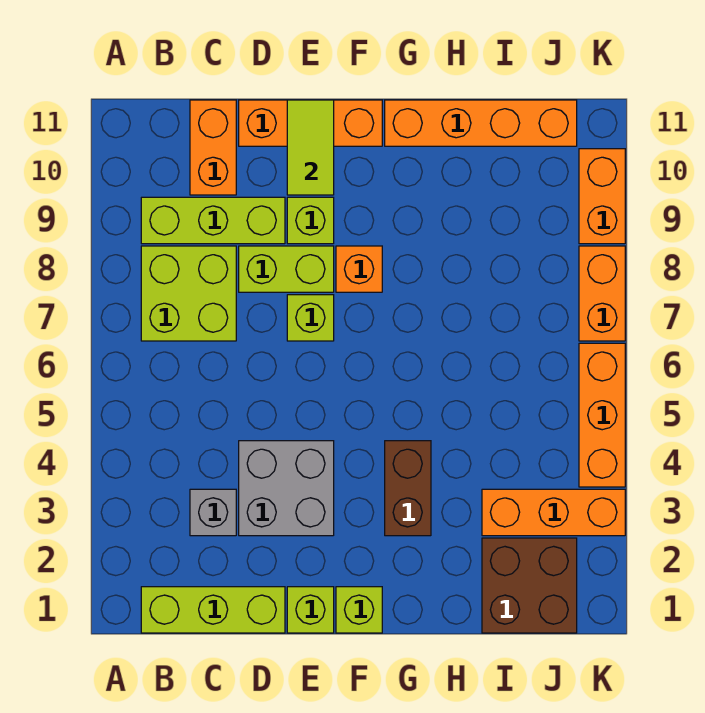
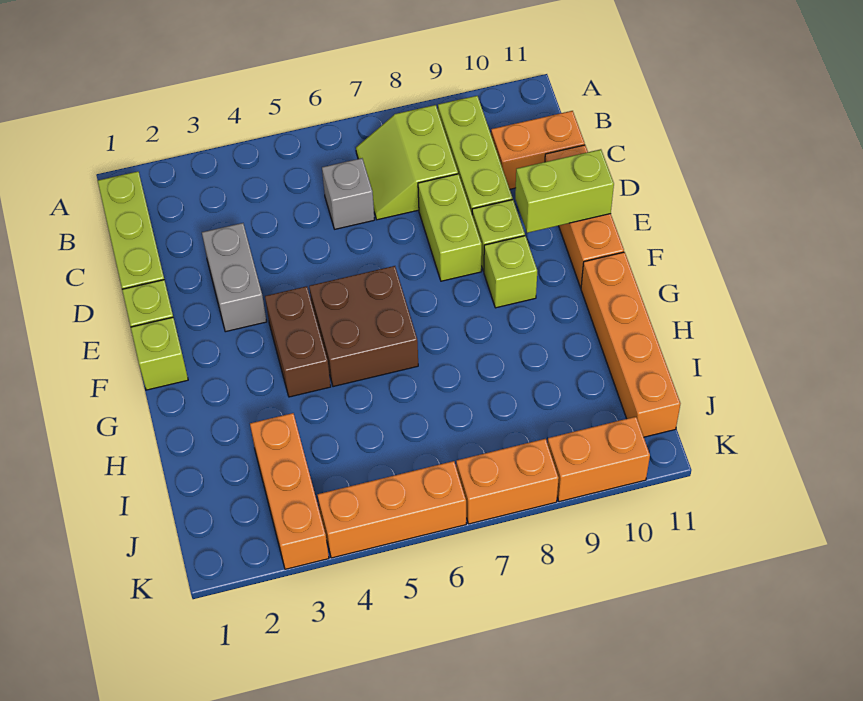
lime brick B7:C8 level 1 -> lime slope B7:C8 level 1 top 8
grey brick C3 level 1 -> grey brick C6 level 1
grey brick D3:E4 level 1 -> grey brick D3:E3 level 1
lime brick E7 level 1 -> lime brick F9 level 1
lime tile E10:E11 level 2 -> lime brick E10:E11 level 2
orange brick F8 level 1 -> none
brown brick G3:G4 level 1 -> brown brick F4:G4 level 1
brown brick I1:J2 level 1 -> brown brick F5:G6 level 1

